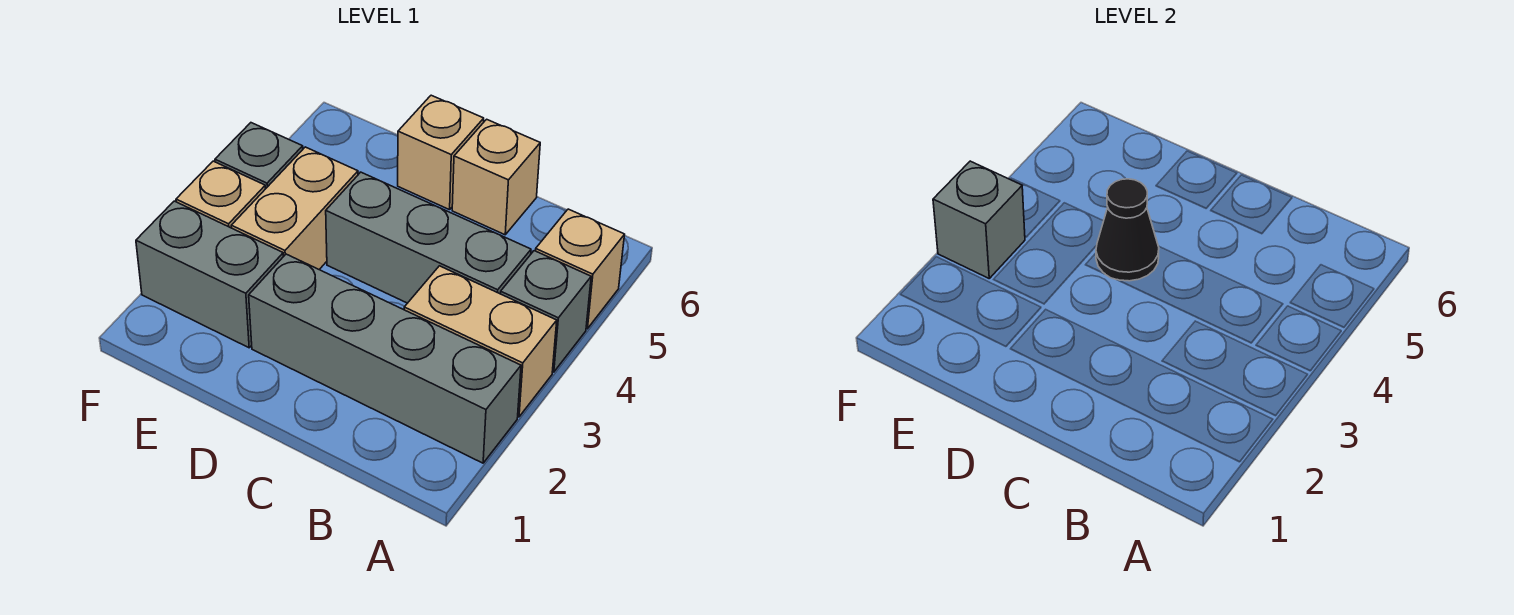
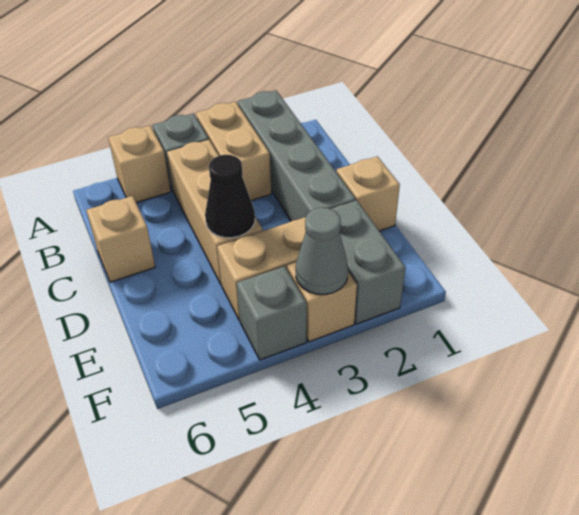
grey brick B4:D4 level 1 -> tan brick B4:D4 level 1
tan brick D6 level 1 -> tan brick D1 level 1
grey brick F3 level 2 -> grey cone F3 level 2

